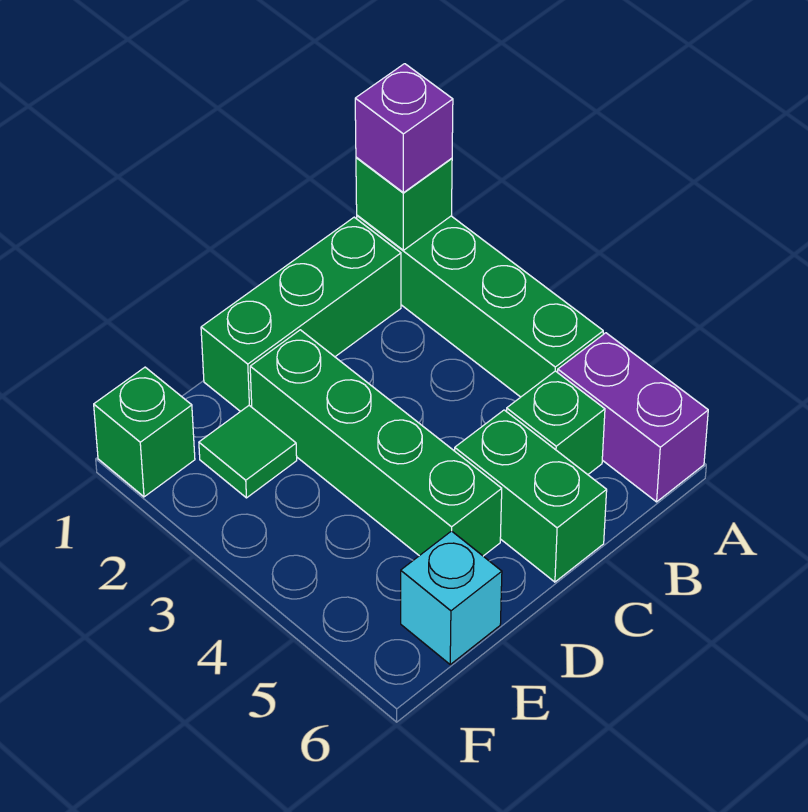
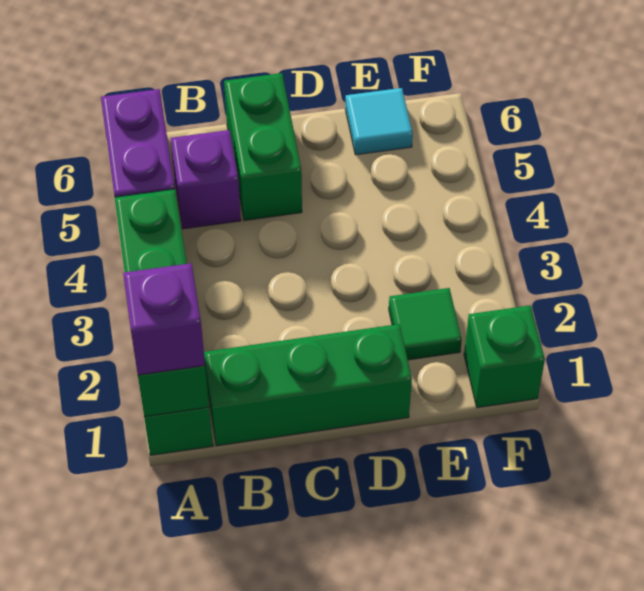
green brick B5 level 1 -> purple brick B5 level 1
green brick D2:D5 level 1 -> none
cyan brick E6 level 1 -> cyan tile E6 level 1

